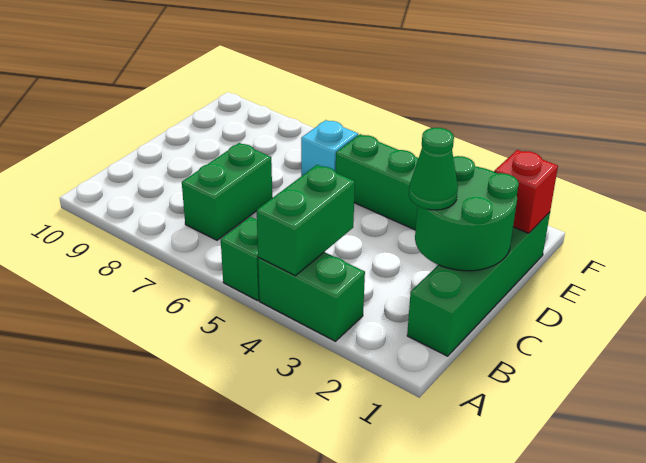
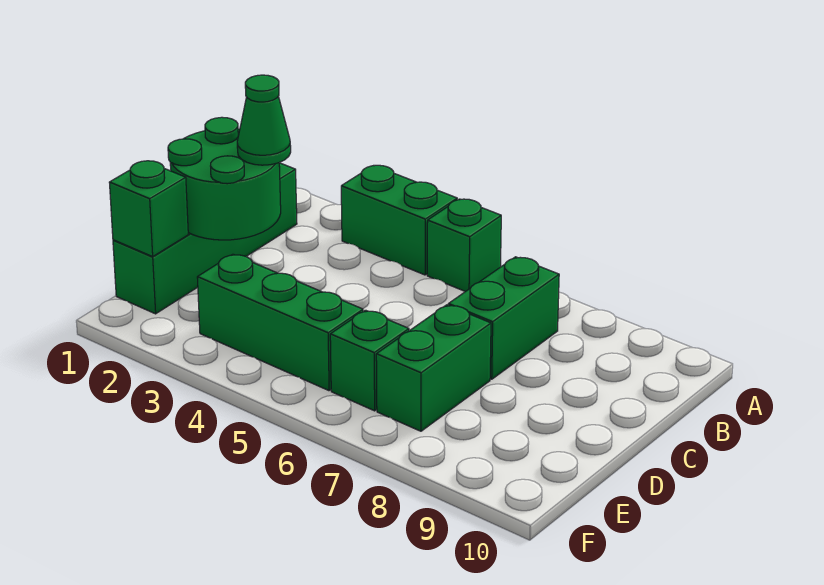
green brick A4:B4 level 2 -> green brick D7:E7 level 1
red brick E1 level 2 -> green brick E1 level 2
cyan brick E6 level 1 -> green brick E6 level 1

